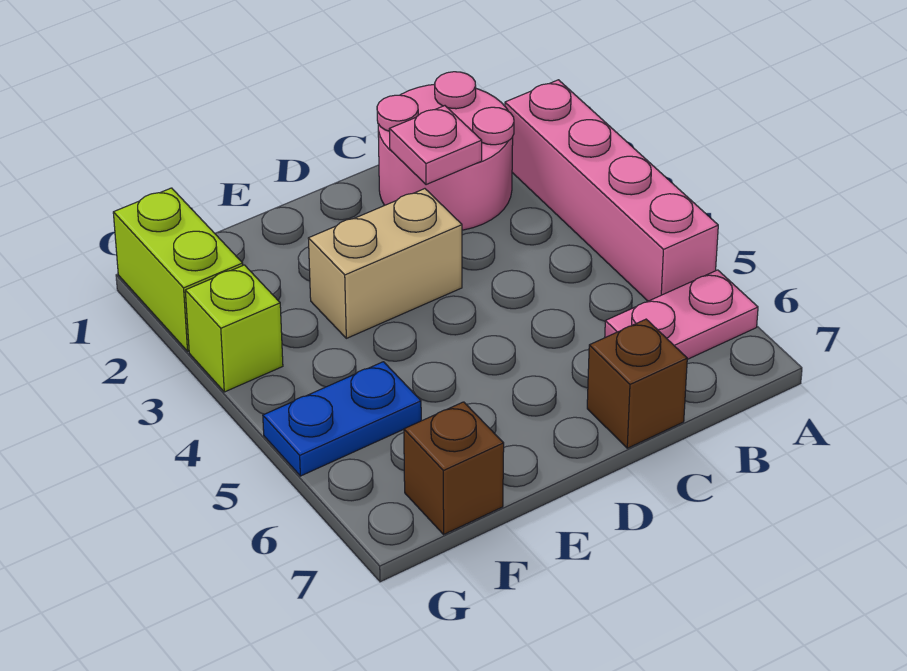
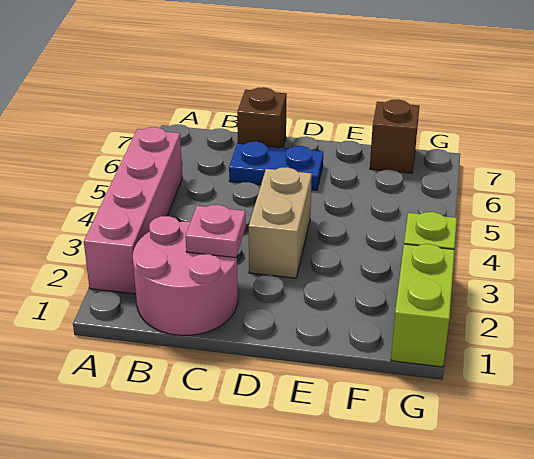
pink plate A6:B6 level 1 -> none
tan brick D3:E3 level 1 -> tan brick D3:D4 level 1
blue plate F5:G5 level 1 -> blue plate C6:D6 level 1

